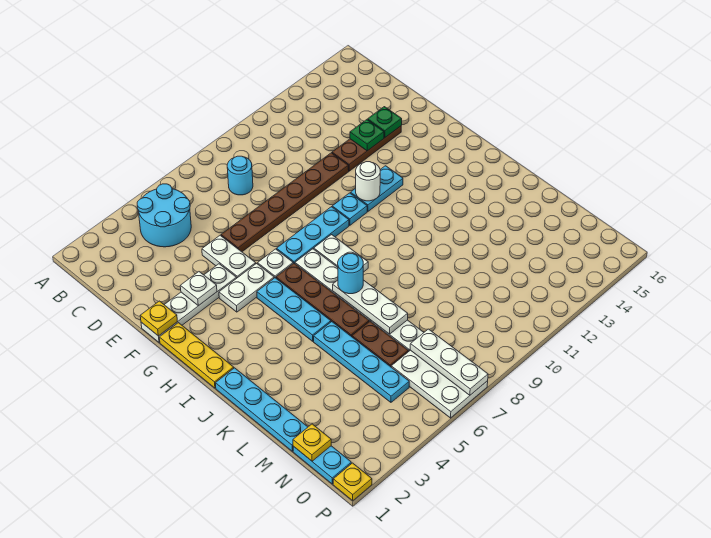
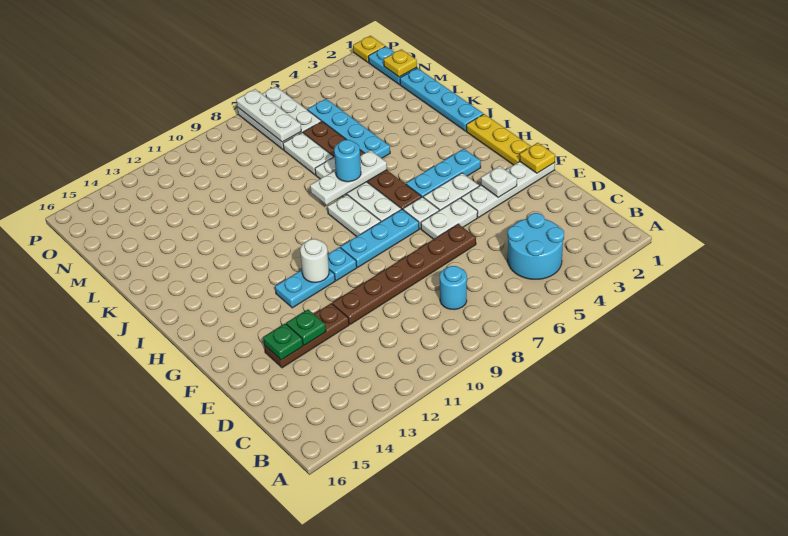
white plate E5:F5 level 1 -> white plate F5:F6 level 1
cyan plate H5:J5 level 1 -> cyan plate H3:H5 level 1
white plate J7:L7 level 2 -> white plate J6:J8 level 2

